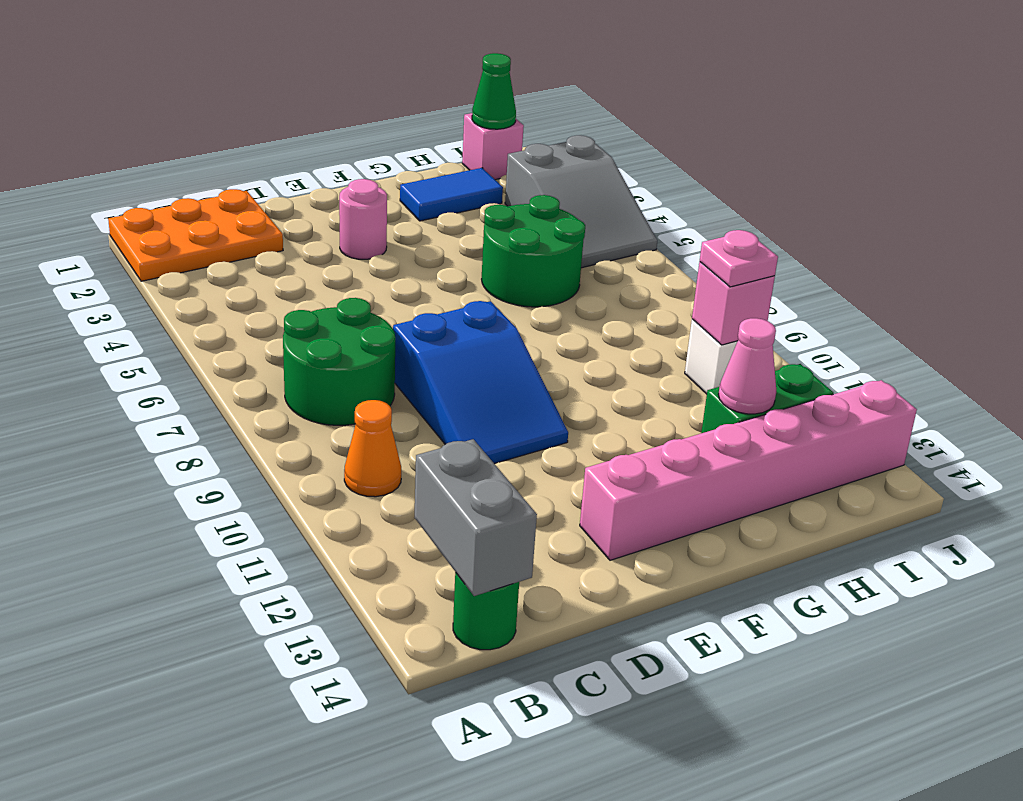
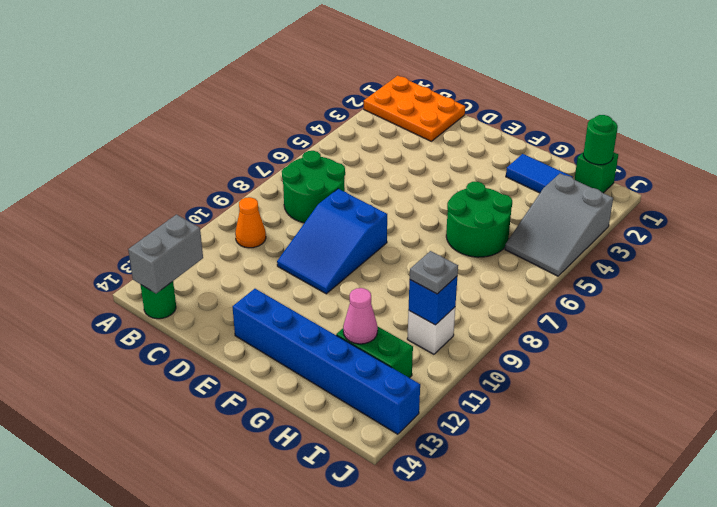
pink round brick E3 level 1 -> none
pink brick E13:J13 level 1 -> blue brick E13:J13 level 1
pink brick I1 level 1 -> green brick I1 level 1
green cone I1 level 2 -> green round brick I1 level 2
pink brick I10 level 2 -> blue brick I10 level 2
pink plate I10 level 3 -> grey plate I10 level 3

